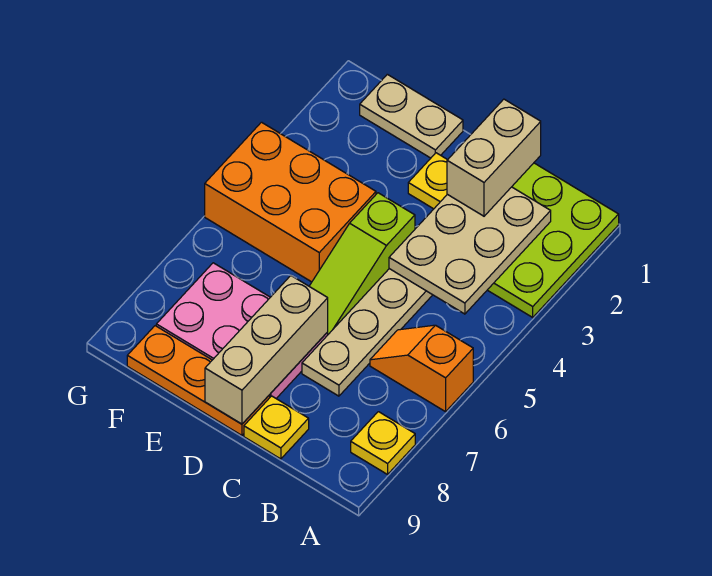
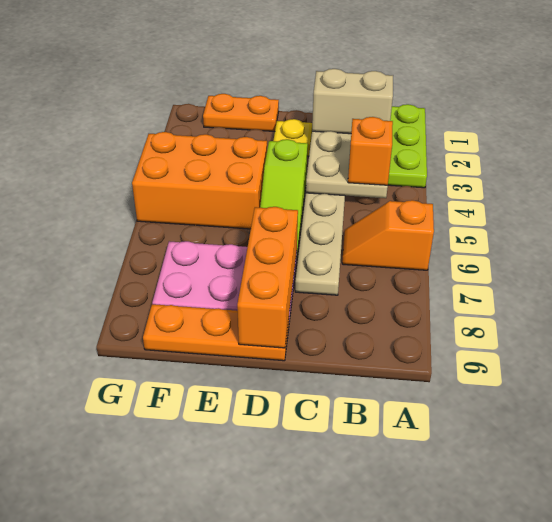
yellow plate A8 level 1 -> none
none -> orange brick B4 level 3
tan brick C1:C2 level 3 -> tan brick B2:C2 level 3
yellow plate C9 level 1 -> none
tan brick D7:D9 level 2 -> orange brick D7:D9 level 2
tan plate E1:F1 level 1 -> orange plate E1:F1 level 1

